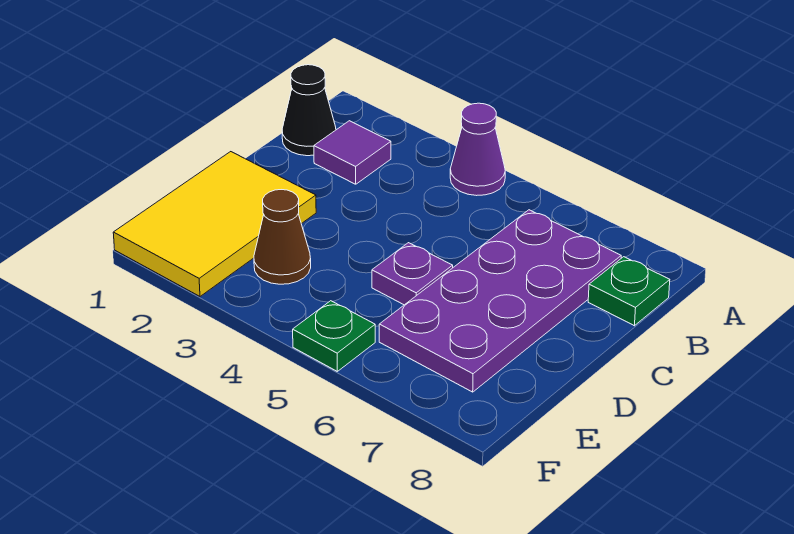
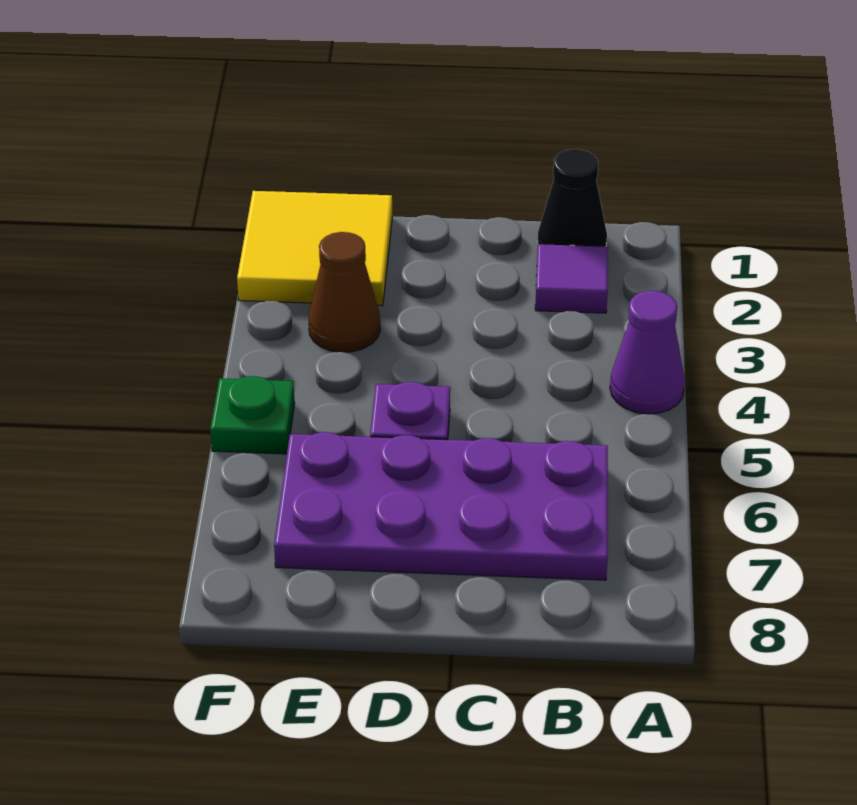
green plate B8 level 1 -> none
yellow tile D1:F2 level 1 -> yellow tile E1:F2 level 1

